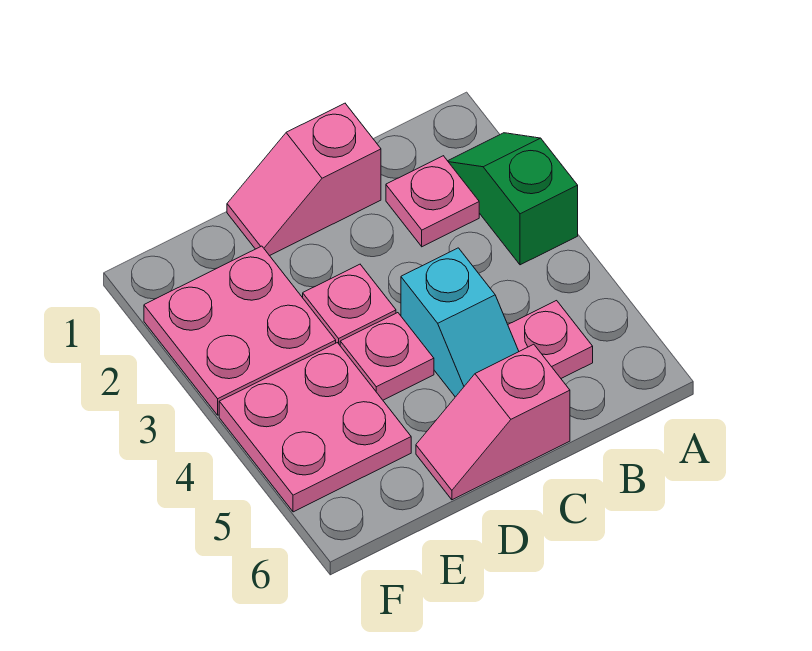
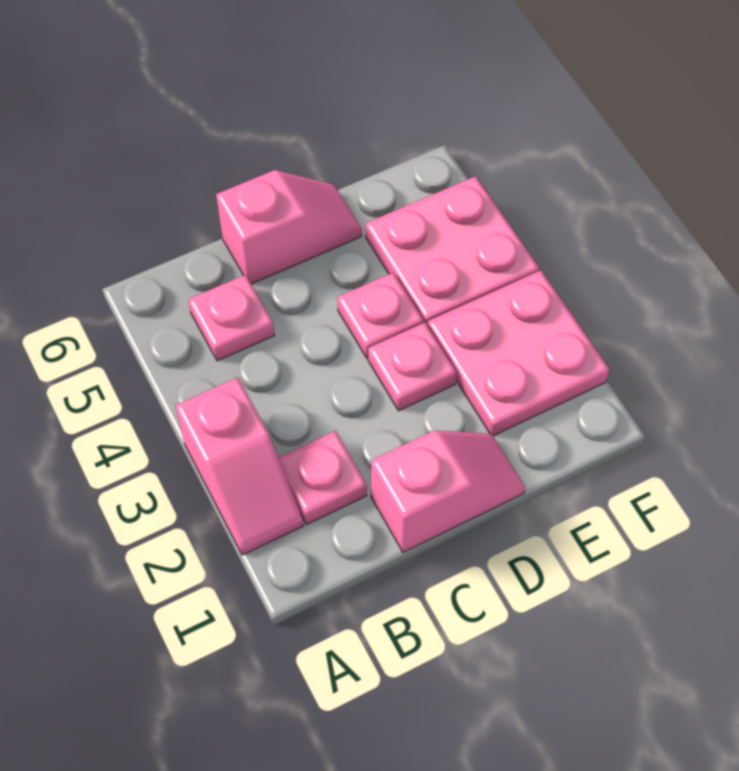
green slope A2:A3 level 1 top 3 -> pink slope A2:A3 level 1 top 3
cyan slope C4:C5 level 1 top 4 -> none

